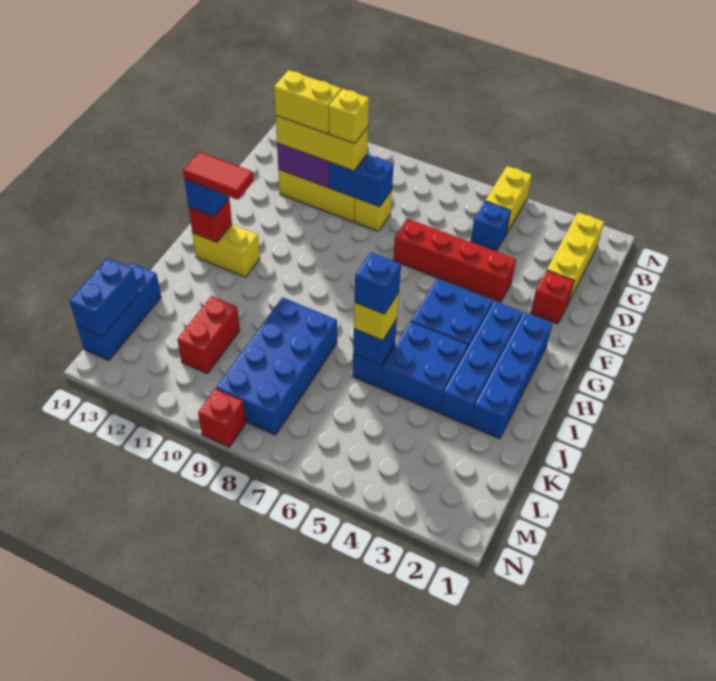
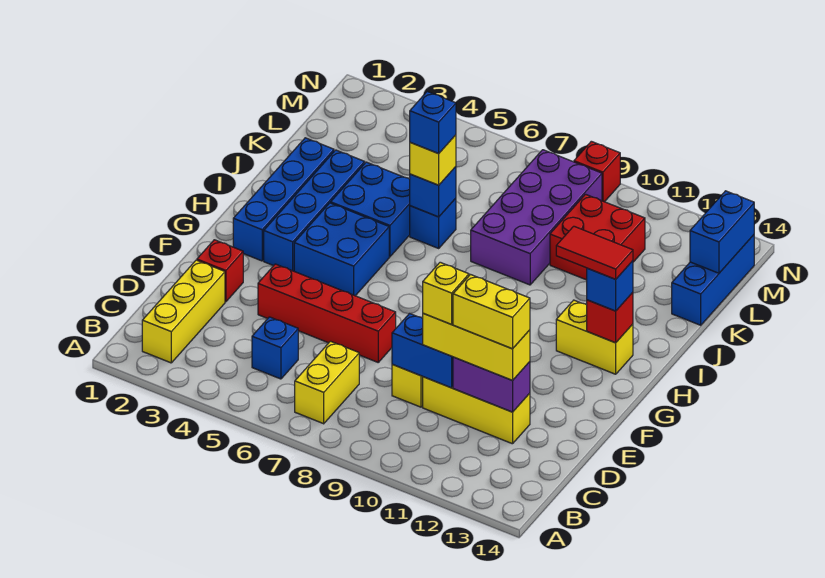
yellow brick A5:B5 level 1 -> yellow brick B7:C7 level 1
blue brick J8:M9 level 1 -> purple brick J8:M9 level 1
red brick K11:L11 level 1 -> red brick K10:L11 level 1

